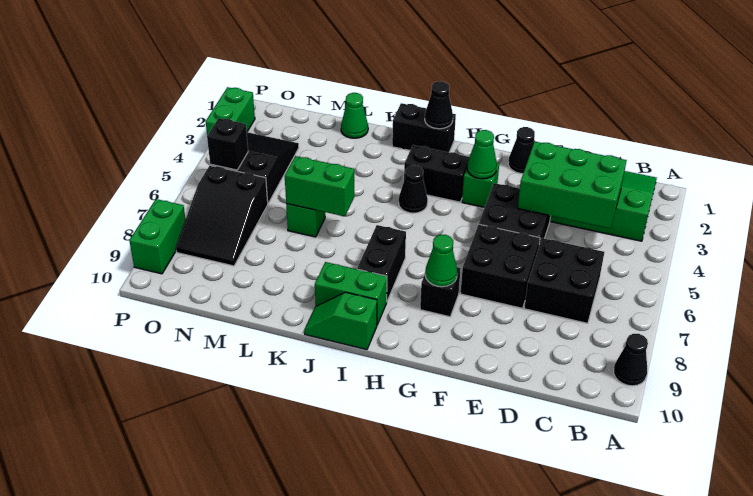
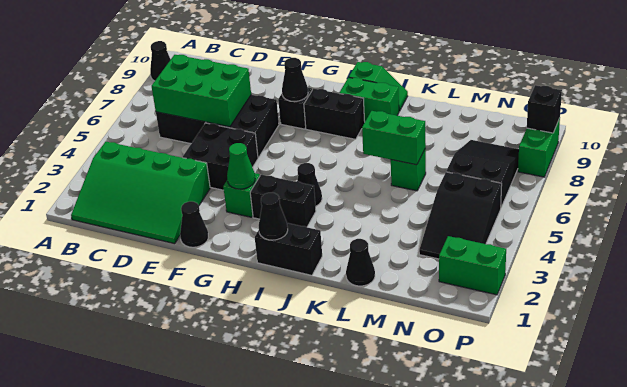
green brick C3:E4 level 2 -> green brick C6:E7 level 2
green cone G8 level 2 -> black cone G8 level 2
black brick I7:I8 level 1 -> black brick H8:I8 level 1
green cone L1 level 1 -> black cone L1 level 1
black brick O5 level 2 -> black brick P9 level 2
green brick P2:P3 level 1 -> green brick O2:P2 level 1

